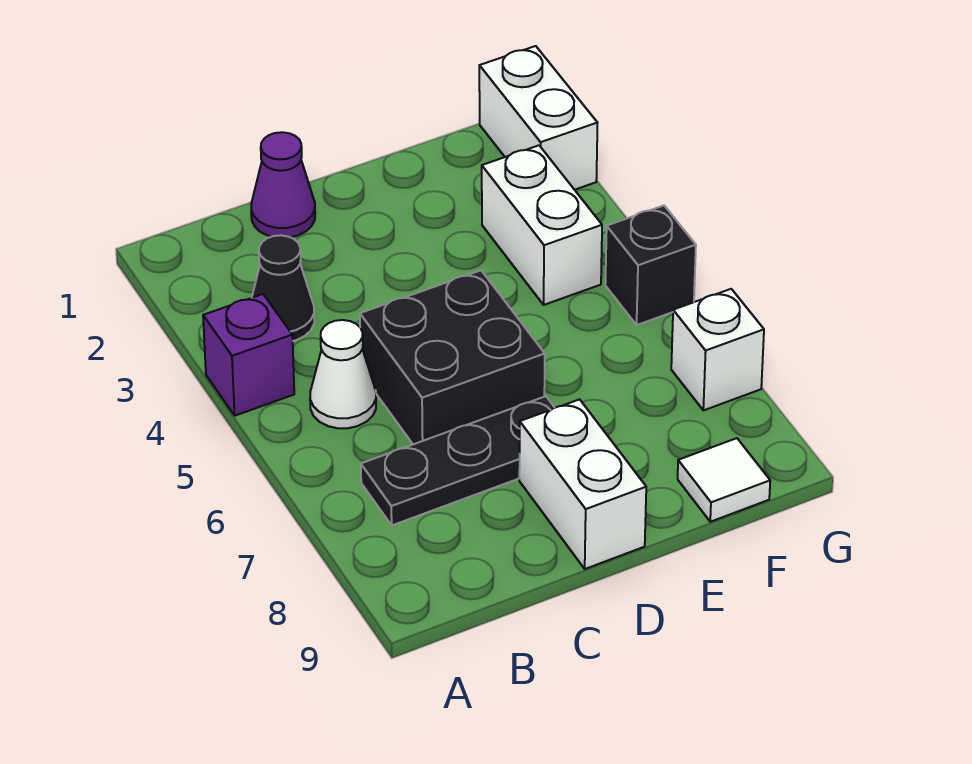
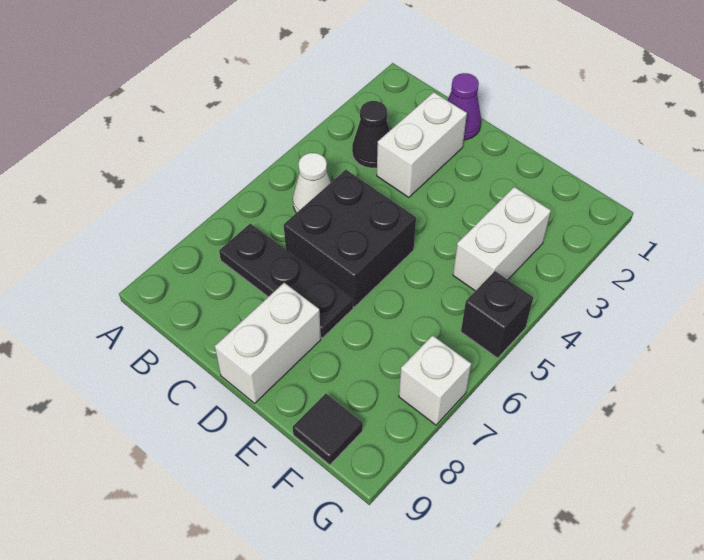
purple brick A4 level 1 -> none
white tile F9 level 1 -> black tile F9 level 1
white brick G1:G2 level 1 -> white brick C2:C3 level 1

